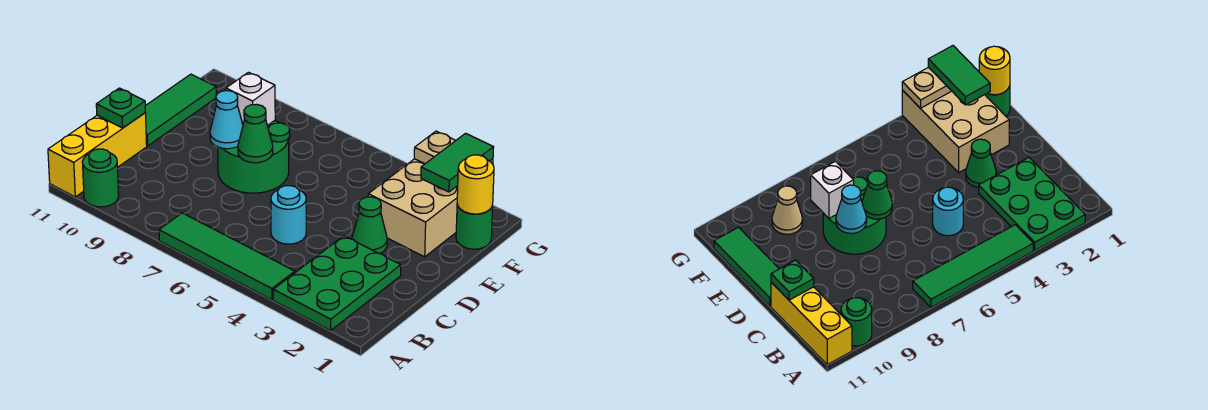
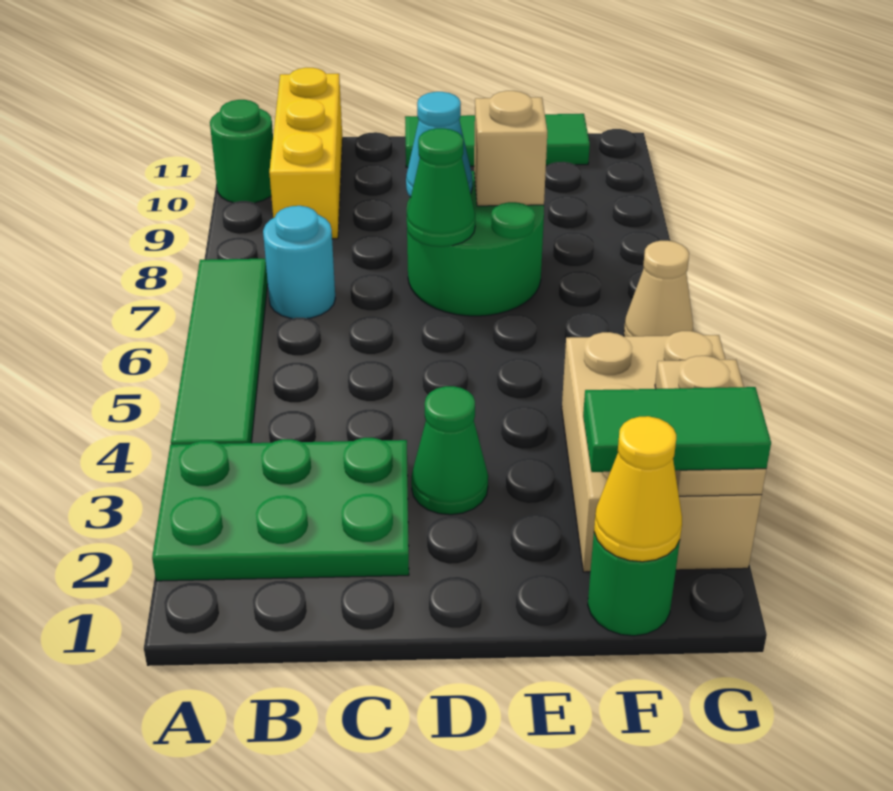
yellow brick A11:C11 level 1 -> yellow brick B9:B11 level 1
cyan round brick C5 level 1 -> cyan round brick B7 level 1
green plate C11 level 2 -> none
tan brick E2:G3 level 1 -> tan brick F2:G4 level 1
white brick E8 level 2 -> tan brick E8 level 2
yellow round brick F1 level 2 -> yellow cone F1 level 2
tan cone F9 level 1 -> tan cone G6 level 1

